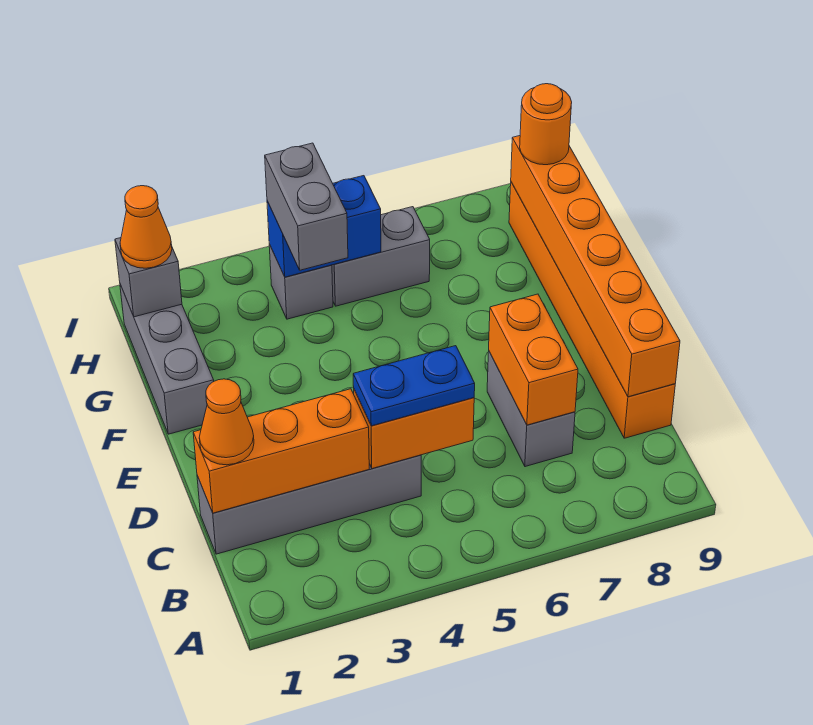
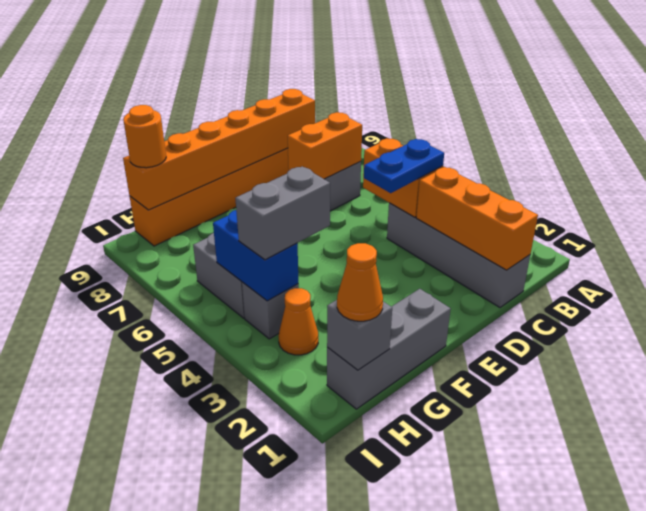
orange cone C1 level 3 -> orange cone H3 level 1
blue plate C4:C5 level 3 -> blue plate C4:D4 level 3

